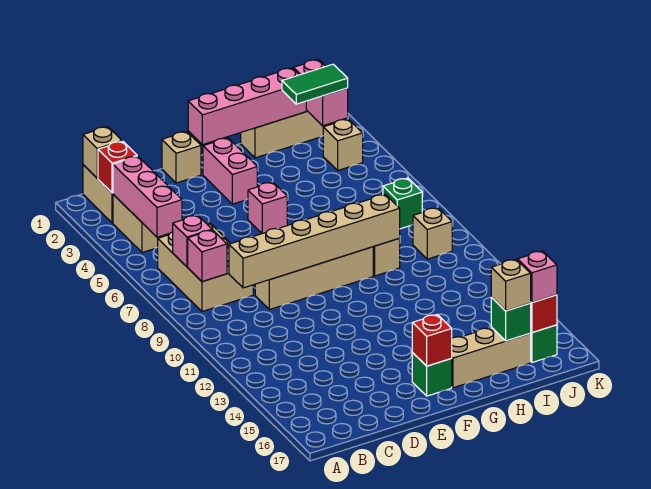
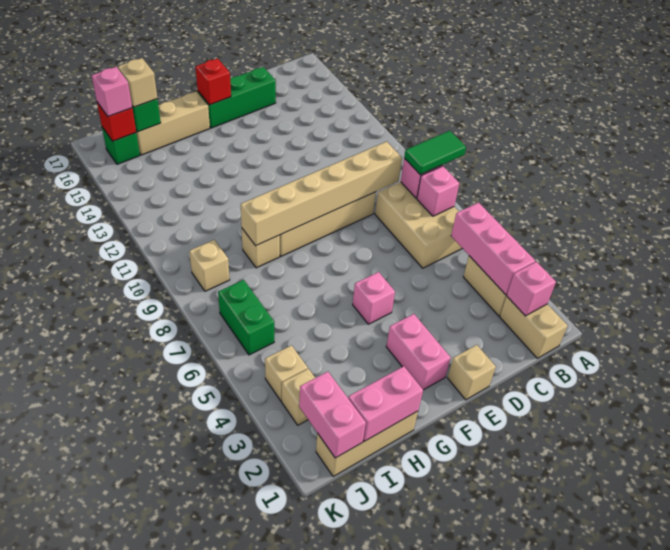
tan brick B1 level 2 -> tan brick J4 level 1
red brick B2 level 2 -> pink brick B2 level 2
pink brick F1:I1 level 2 -> pink brick H1:I1 level 2
green brick F16 level 1 -> green brick D16:F16 level 1
green tile I2:J2 level 3 -> green tile A8:B8 level 3
green brick J7 level 1 -> green brick J6:J7 level 1

